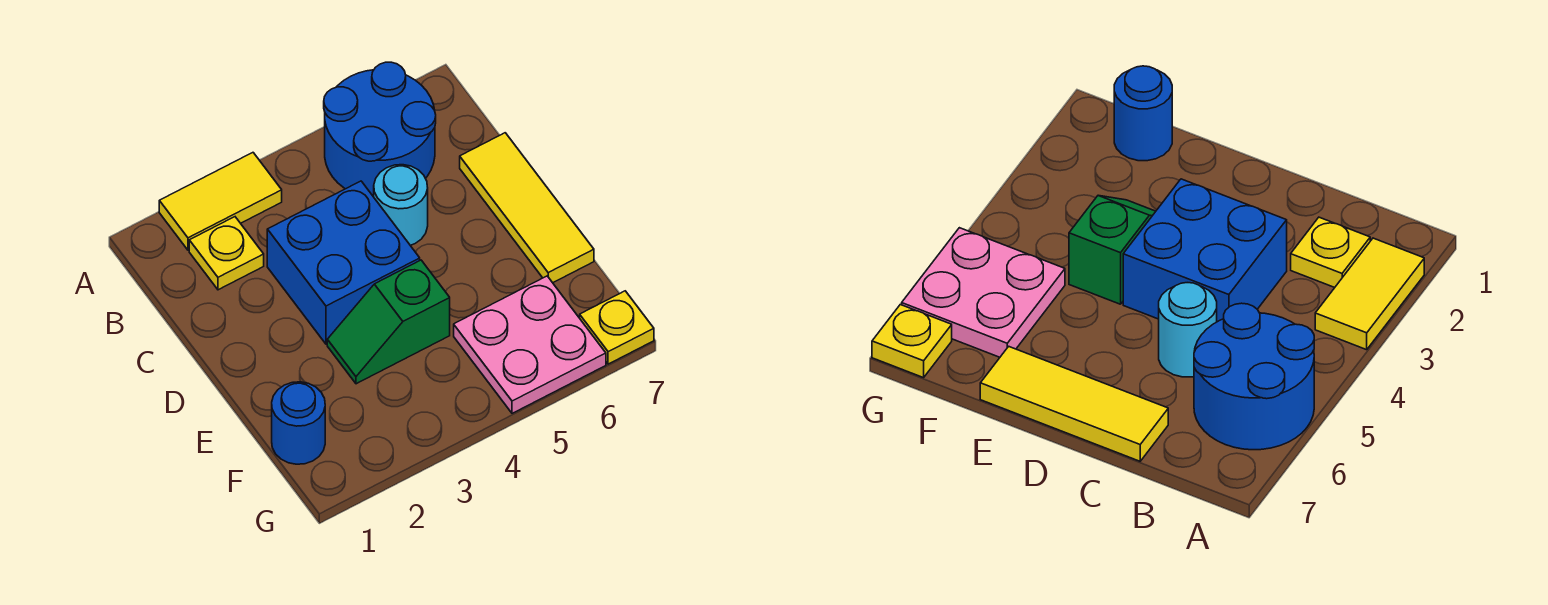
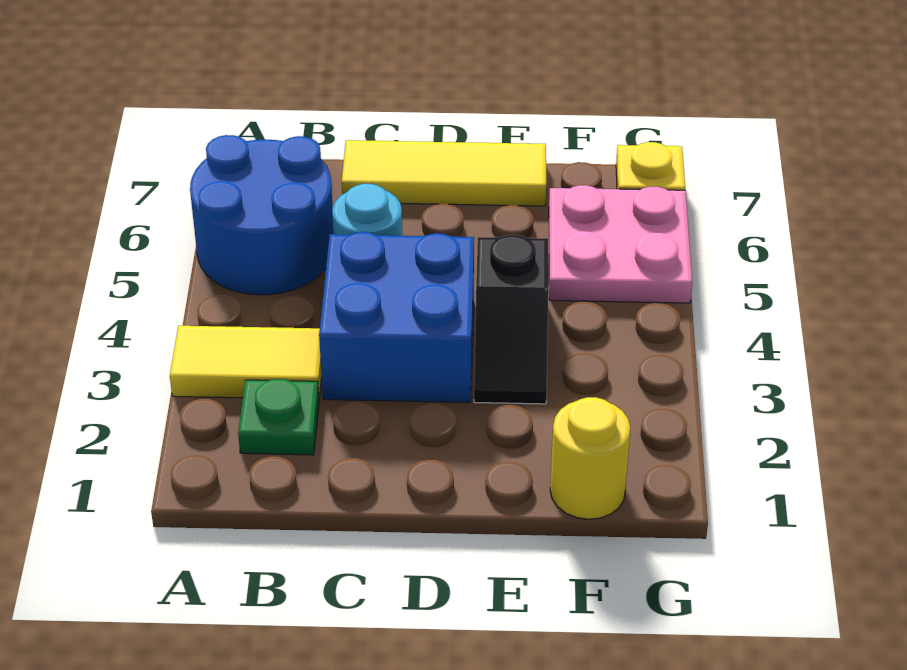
yellow tile A2:A3 level 1 -> yellow tile A3:B3 level 1
yellow plate B2 level 1 -> green plate B2 level 1
green slope E3:E4 level 1 top 4 -> black slope E3:E4 level 1 top 4
blue round brick F1 level 1 -> yellow round brick F1 level 1

